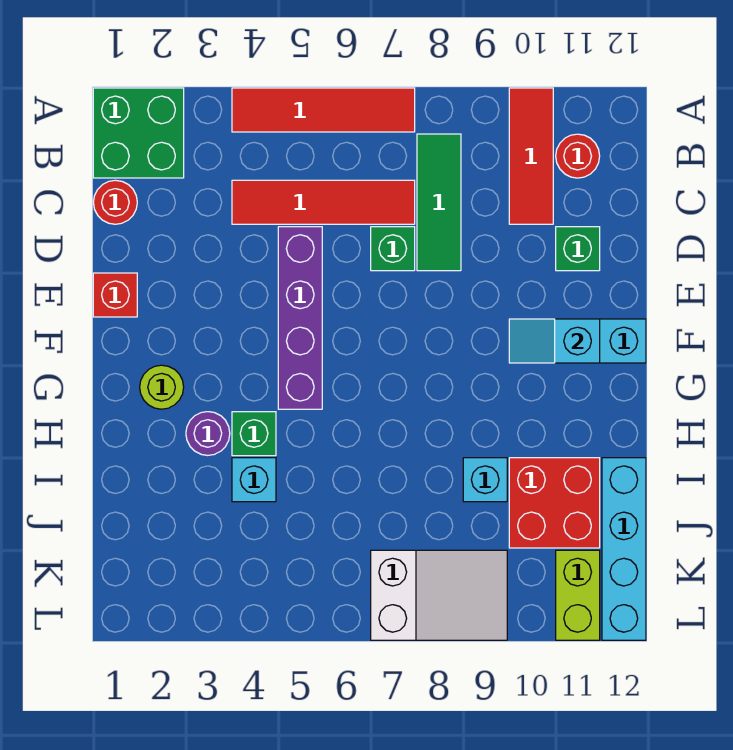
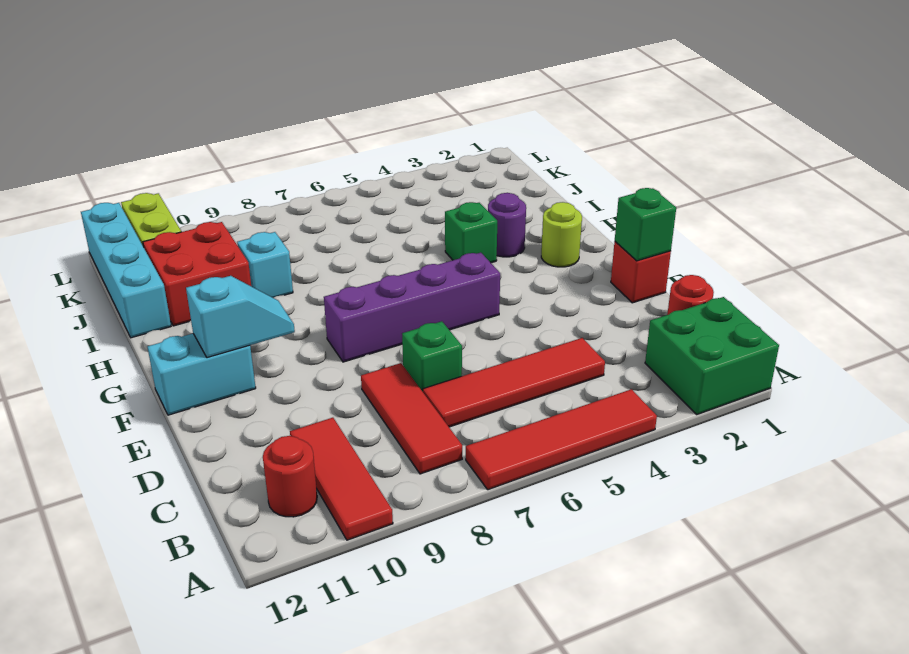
green tile B8:D8 level 1 -> red tile B8:D8 level 1
purple brick D5:G5 level 1 -> purple brick F5:F8 level 1
green brick D11 level 1 -> green brick E1 level 2
cyan brick I4 level 1 -> none
white slope K7:L9 level 1 top 7 -> none

